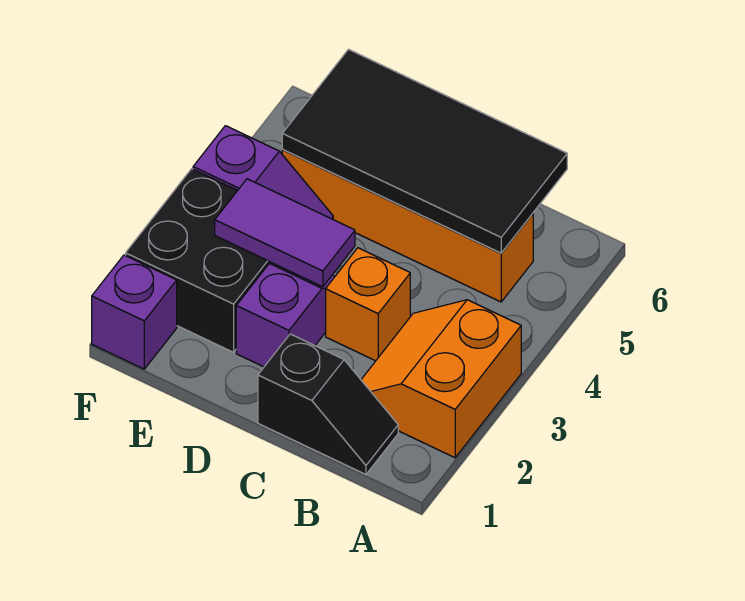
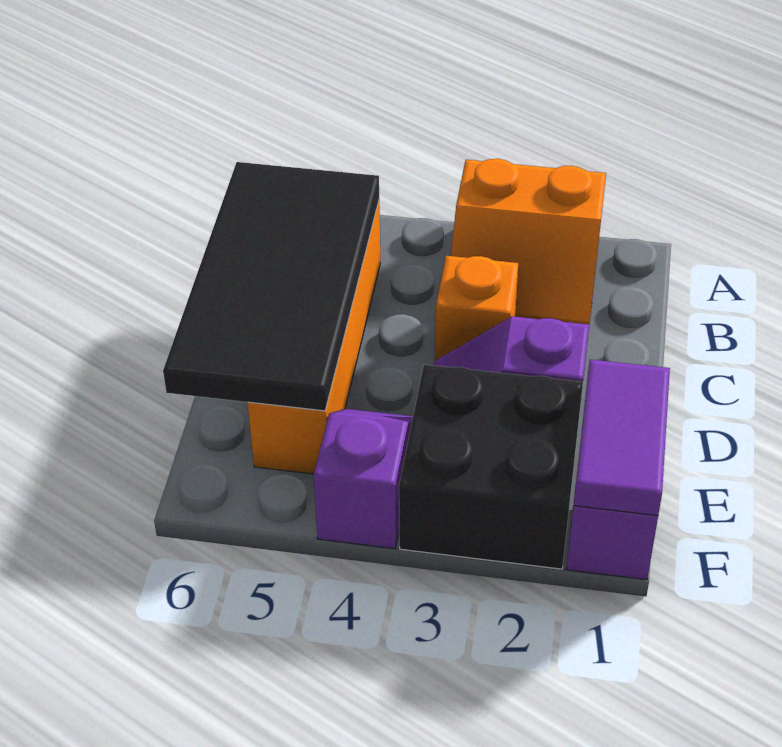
black slope B1:C1 level 1 top C -> none
purple tile D3:E3 level 2 -> purple tile E1:F1 level 2

